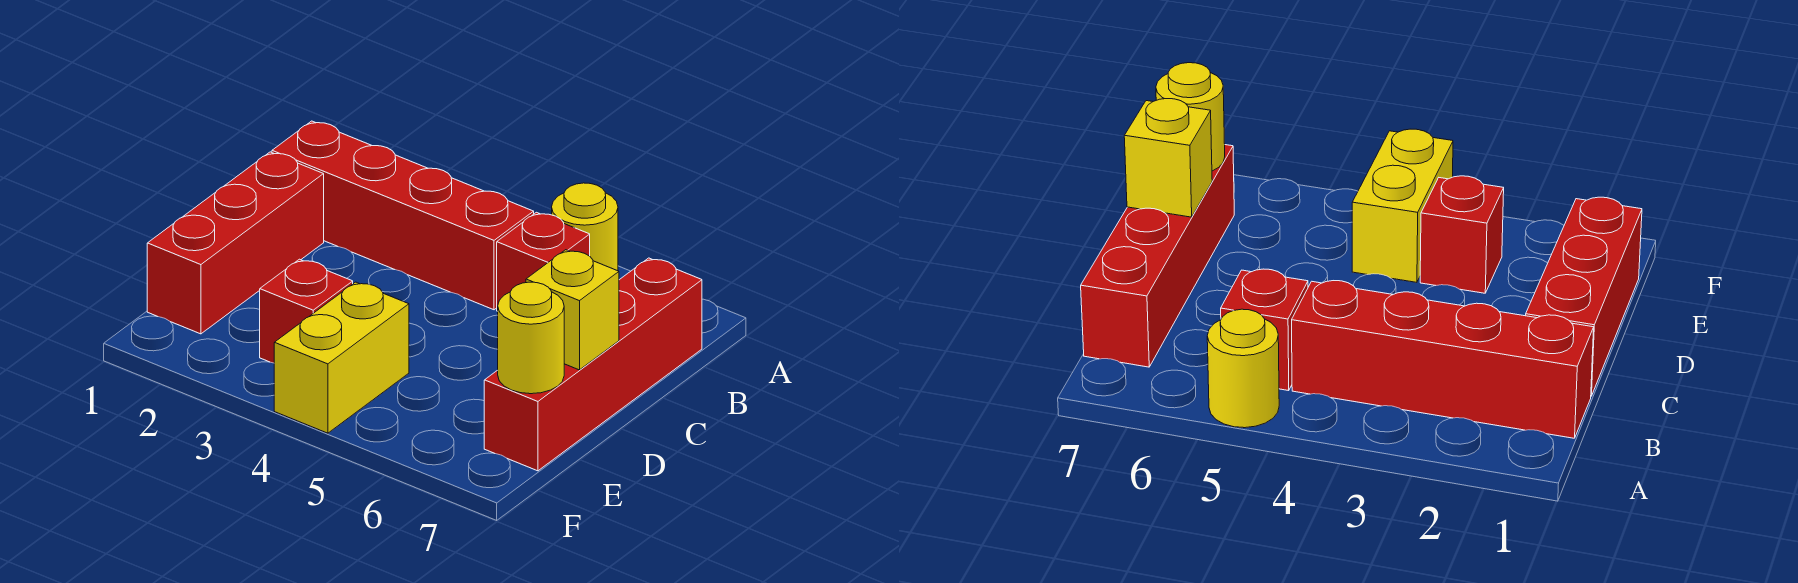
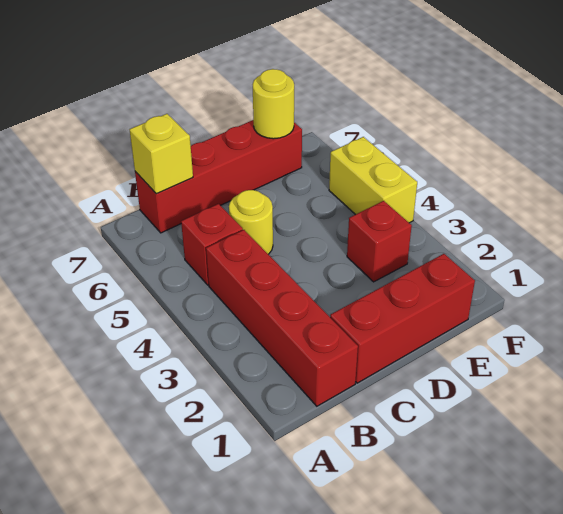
yellow round brick A5 level 1 -> yellow round brick C5 level 1
yellow brick D7 level 2 -> yellow brick B7 level 2
yellow brick E4:F4 level 1 -> yellow brick F4:F5 level 1

